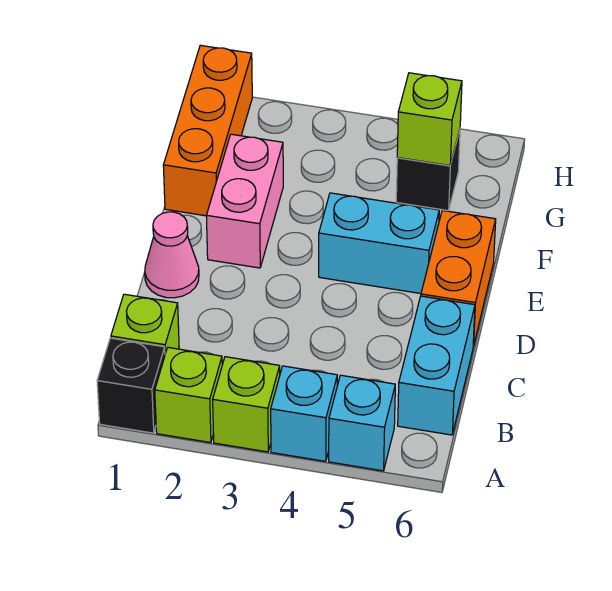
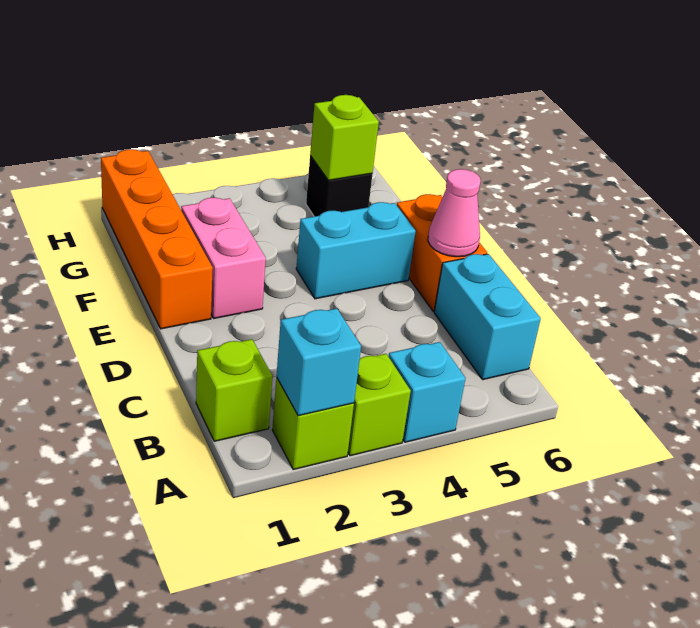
black brick A1 level 1 -> none
cyan brick A5 level 1 -> cyan brick A2 level 2
pink cone D1 level 1 -> pink cone D6 level 2
orange brick F1:H1 level 1 -> orange brick E1:H1 level 1

